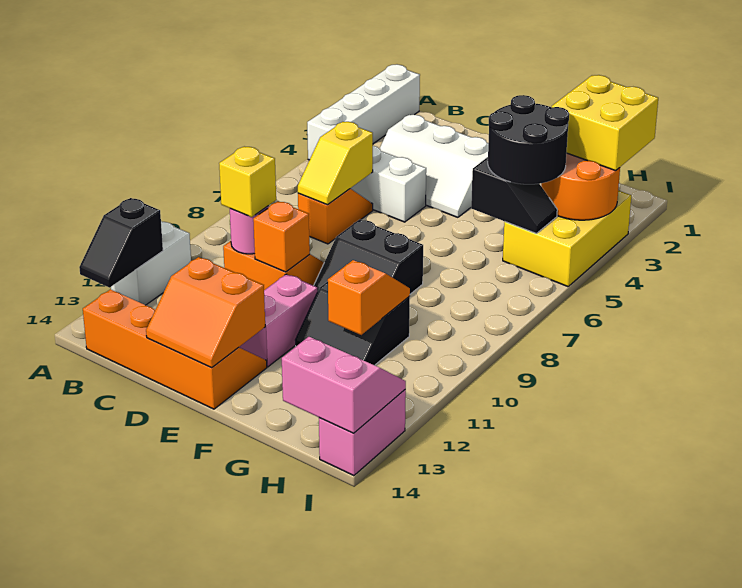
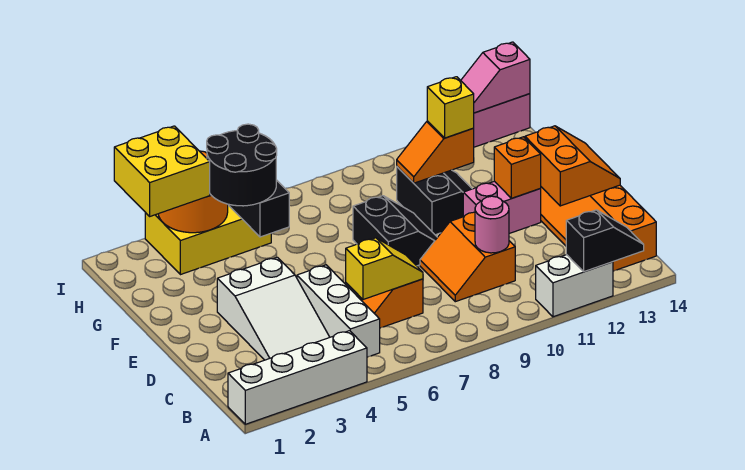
white slope C3:E4 level 1 top 3 -> white slope C3:E4 level 1 top E
yellow brick C10 level 3 -> yellow brick G11 level 3
orange brick D10 level 2 -> orange brick E12 level 2
pink slope H13:I14 level 2 top 14 -> pink slope I13:I14 level 2 top 14

